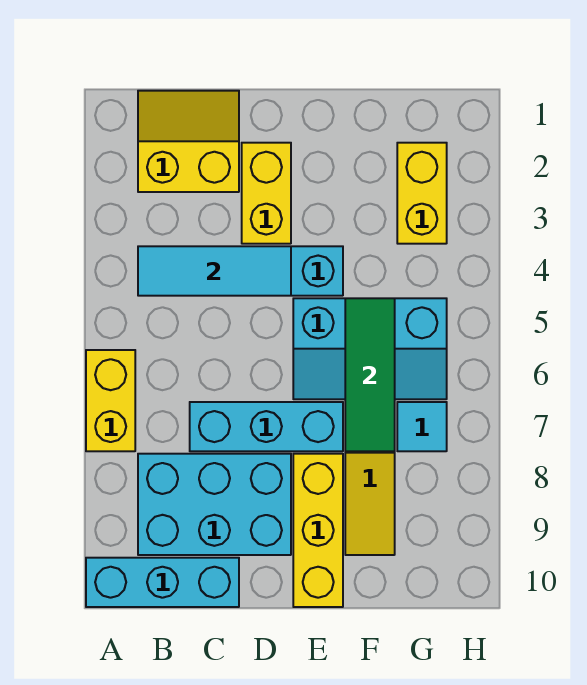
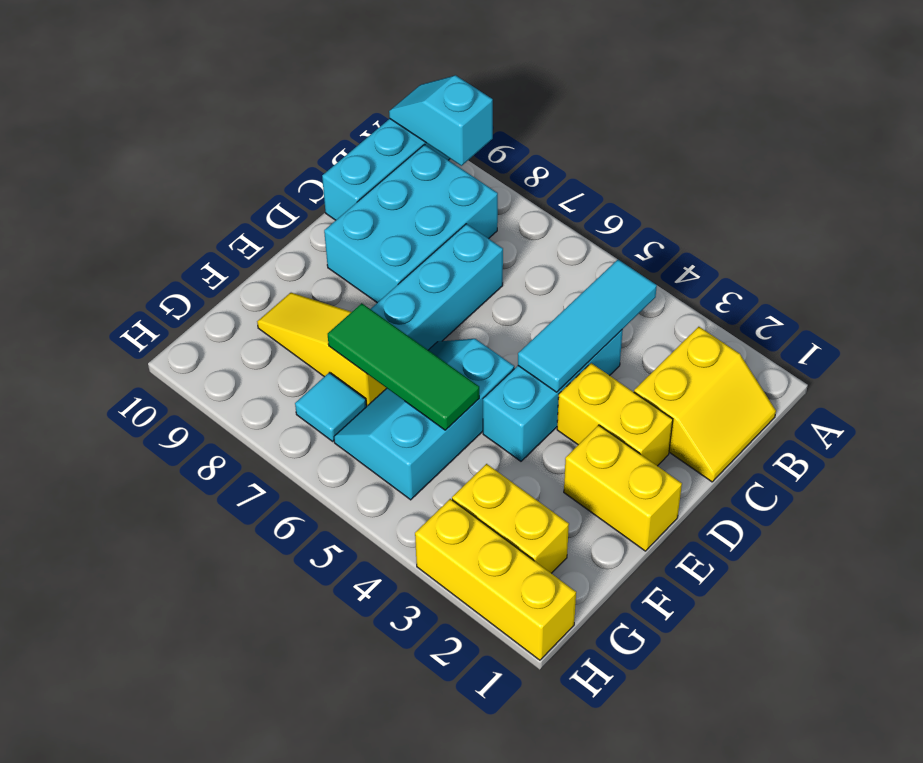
yellow brick A6:A7 level 1 -> yellow brick E1:E2 level 1
none -> cyan slope A9:A10 level 2 top 9
yellow brick E8:E10 level 1 -> yellow brick H1:H3 level 1

